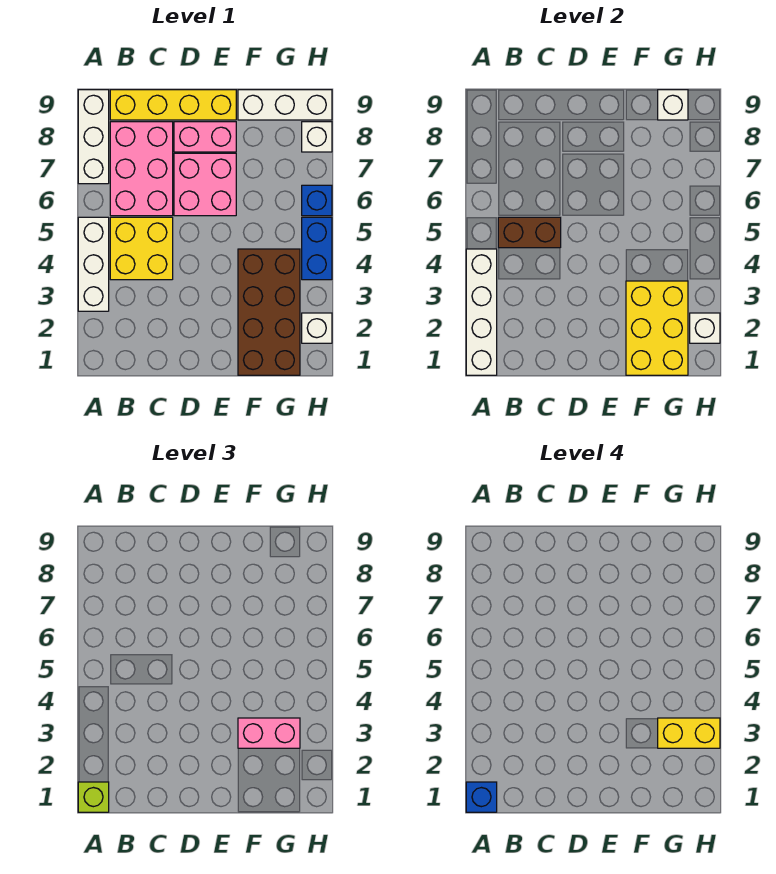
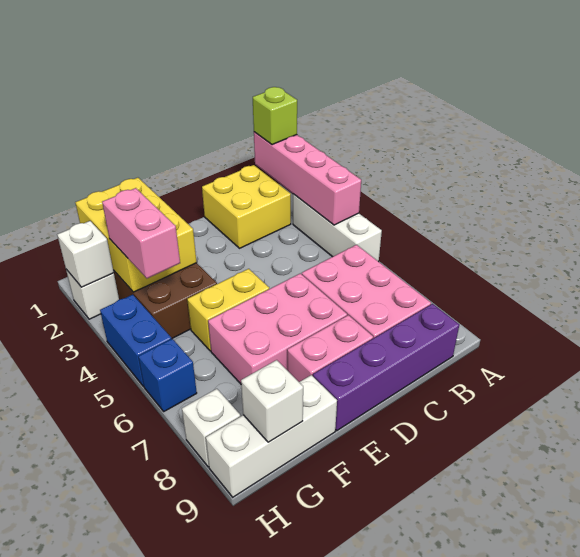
white brick A1:A4 level 2 -> pink brick A1:A4 level 2
blue brick A1 level 4 -> none
white brick A7:A9 level 1 -> none
yellow brick B4:C5 level 1 -> yellow brick B1:C2 level 1
brown brick B5:C5 level 2 -> none
yellow brick B9:E9 level 1 -> purple brick B9:E9 level 1
pink brick D6:E7 level 1 -> pink brick D6:F7 level 1
pink brick F3:G3 level 3 -> pink brick G3:G4 level 3
yellow brick G3:H3 level 4 -> yellow brick E5:F5 level 1

